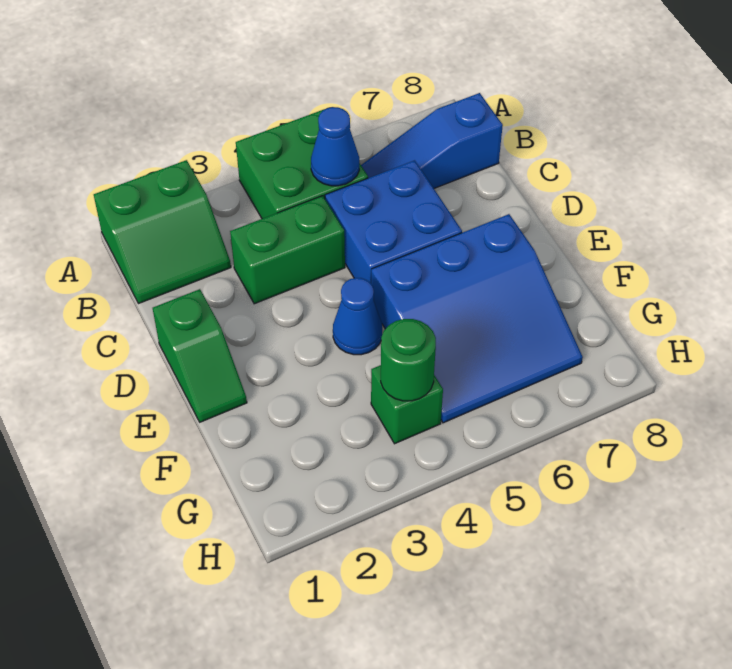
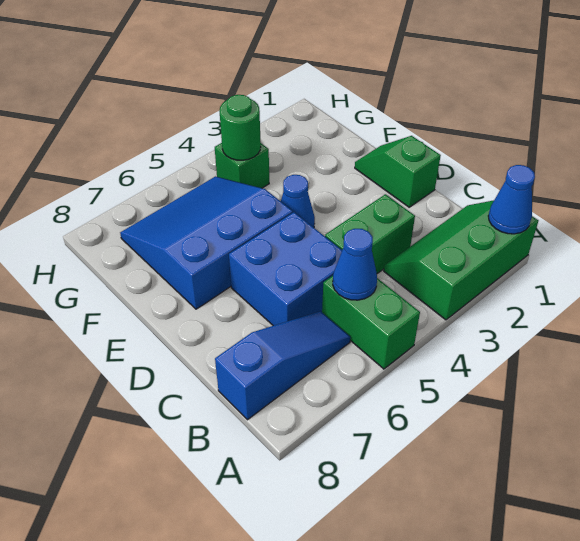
green slope A1:B2 level 1 top A -> green slope A1:B3 level 1 top A
none -> blue cone A1 level 2
green brick A4:B5 level 1 -> green brick A5:B5 level 1

